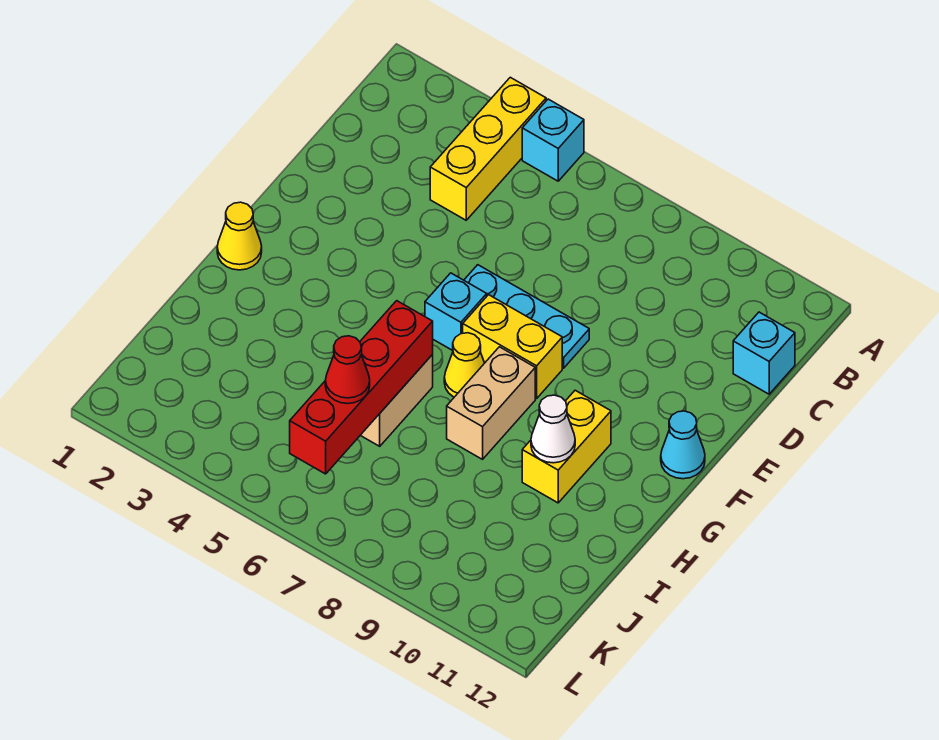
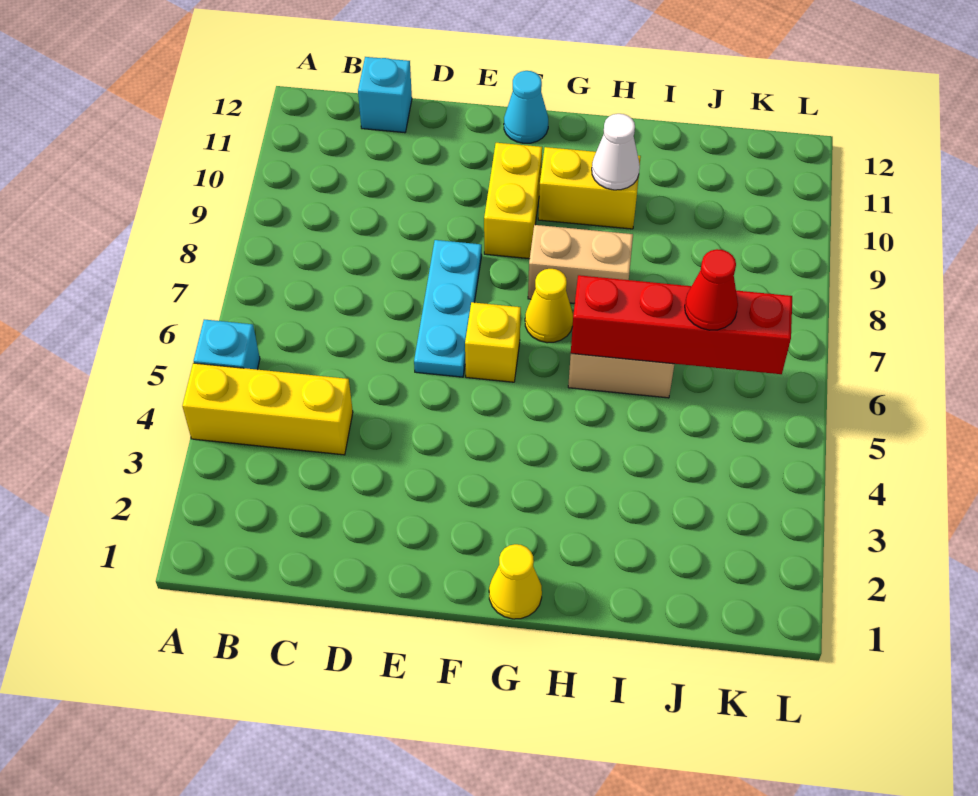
cyan brick F6 level 1 -> yellow brick F6 level 1
yellow brick F7:F8 level 1 -> yellow brick F9:F10 level 1

